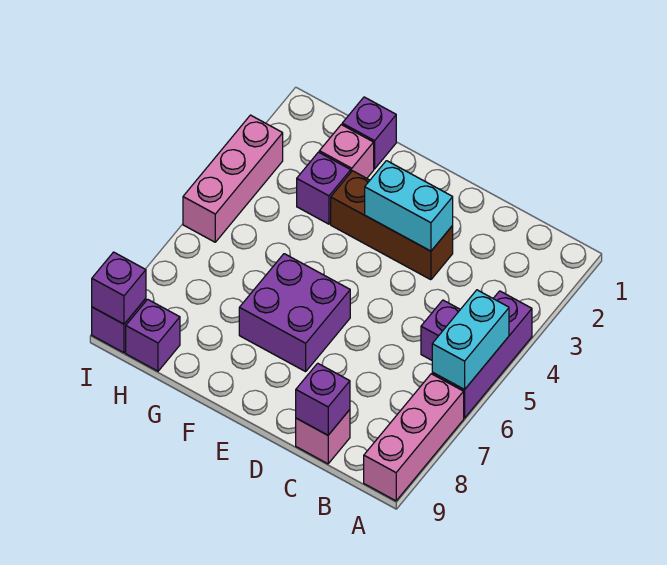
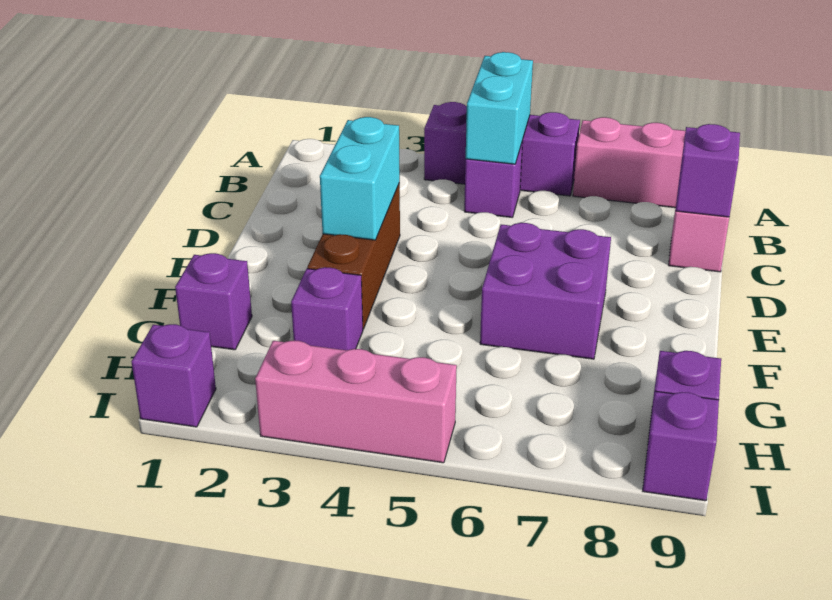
cyan brick A5:A6 level 2 -> cyan brick A5:B5 level 2
pink brick G2 level 1 -> none
purple brick I9 level 2 -> purple brick I1 level 1

